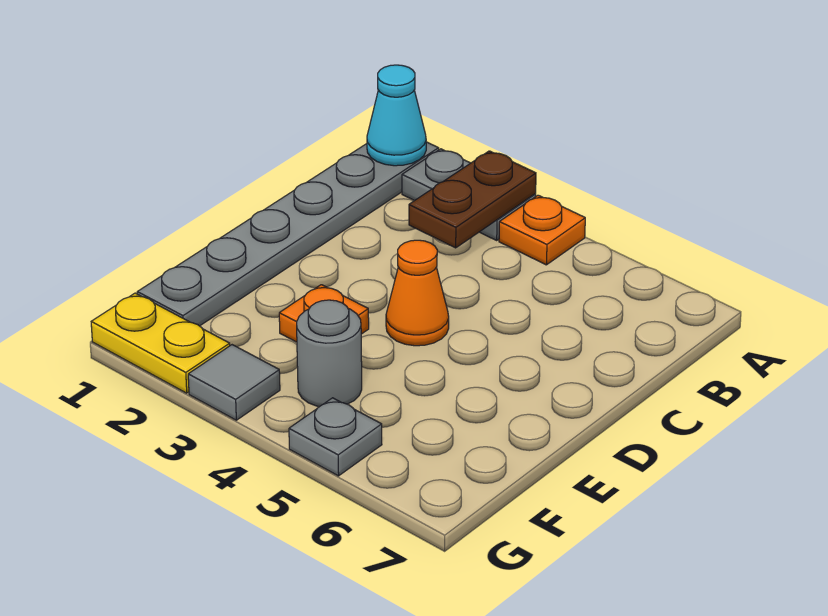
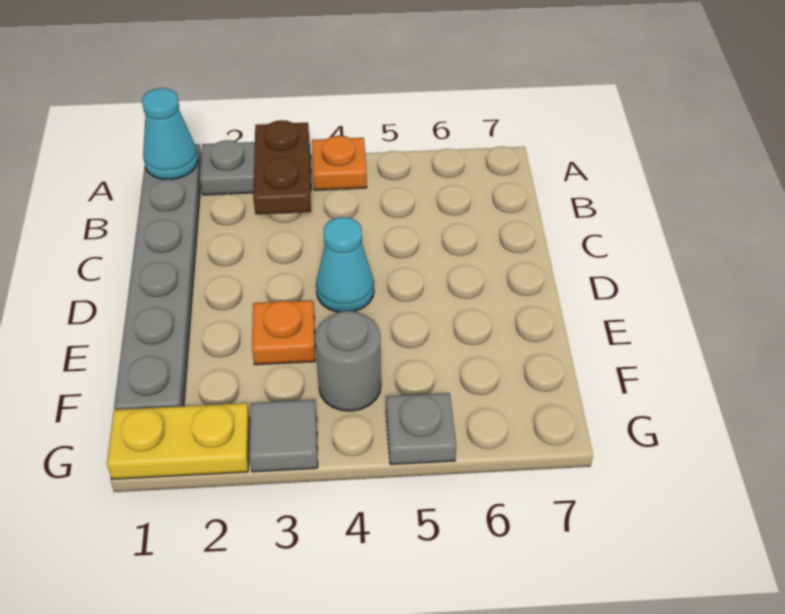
orange cone D4 level 1 -> cyan cone D4 level 1

